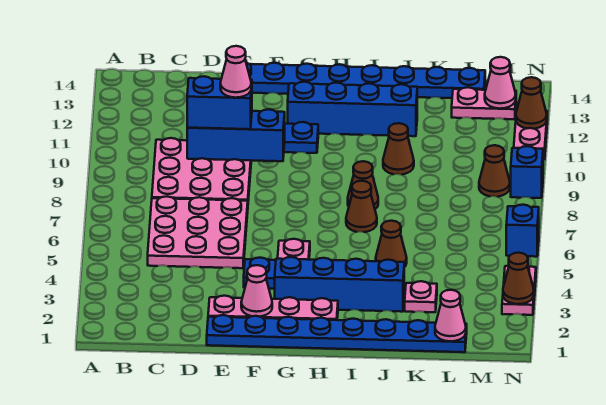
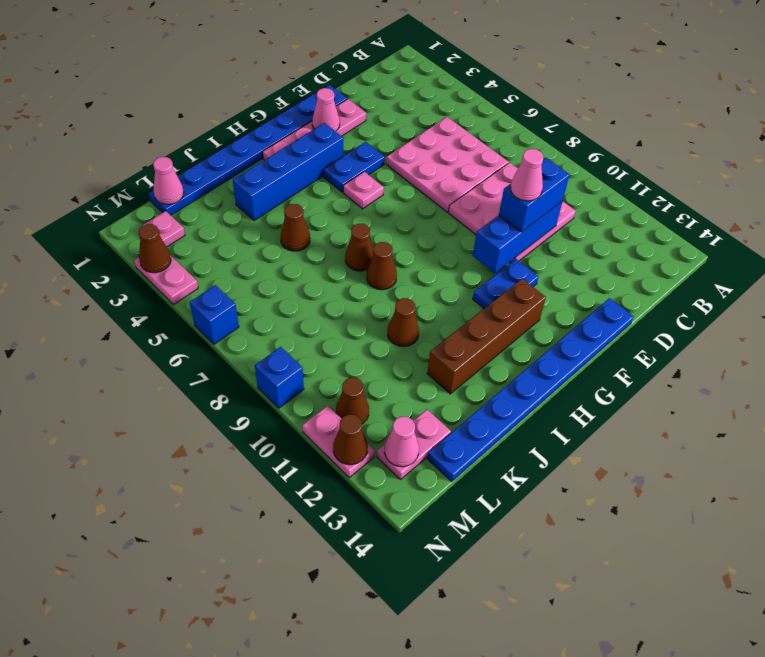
blue brick G12:J12 level 1 -> brown brick G12:J12 level 1
pink plate K3 level 1 -> pink plate M2 level 1
brown cone M9 level 1 -> brown cone M11 level 1

